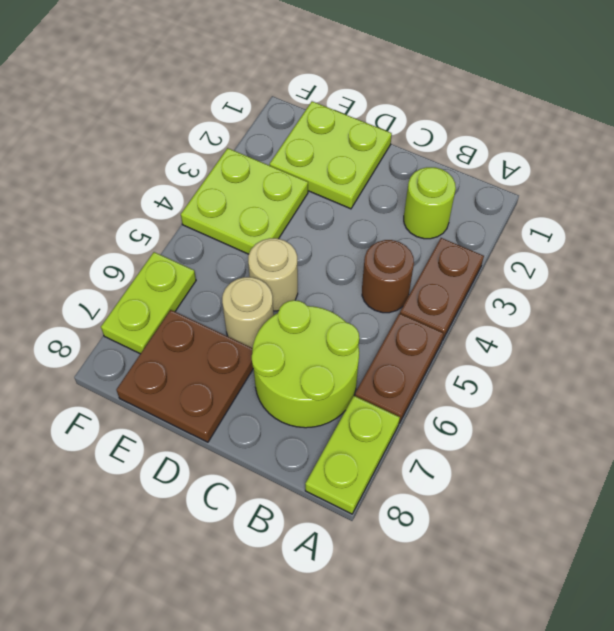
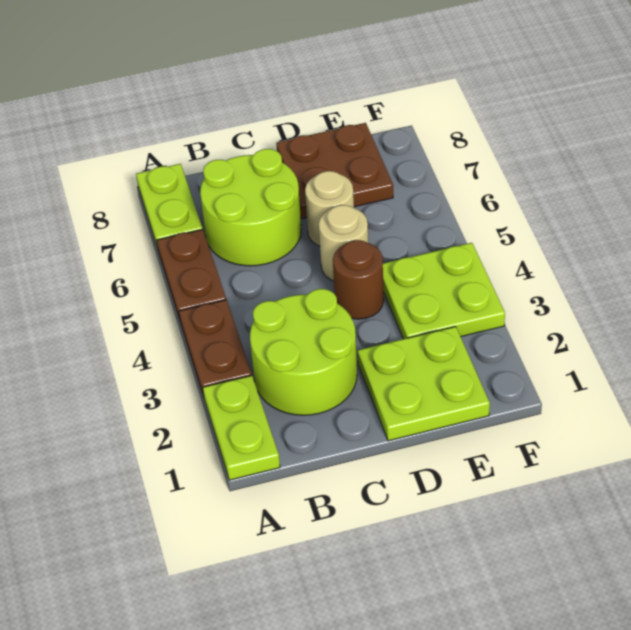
lime round brick B2 level 1 -> lime round brick B2:C3 level 1
brown round brick B4 level 1 -> brown round brick D4 level 1
lime plate F6:F7 level 1 -> lime plate A1:A2 level 1

